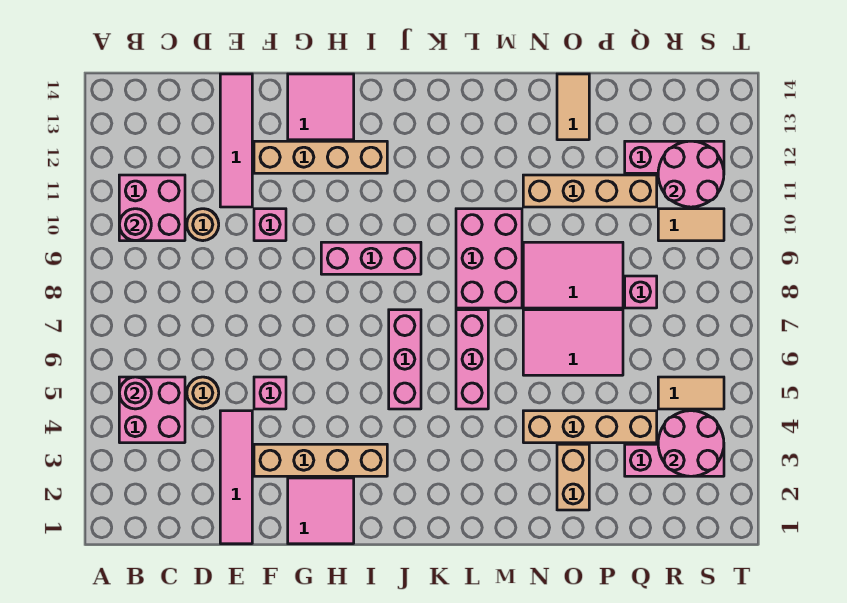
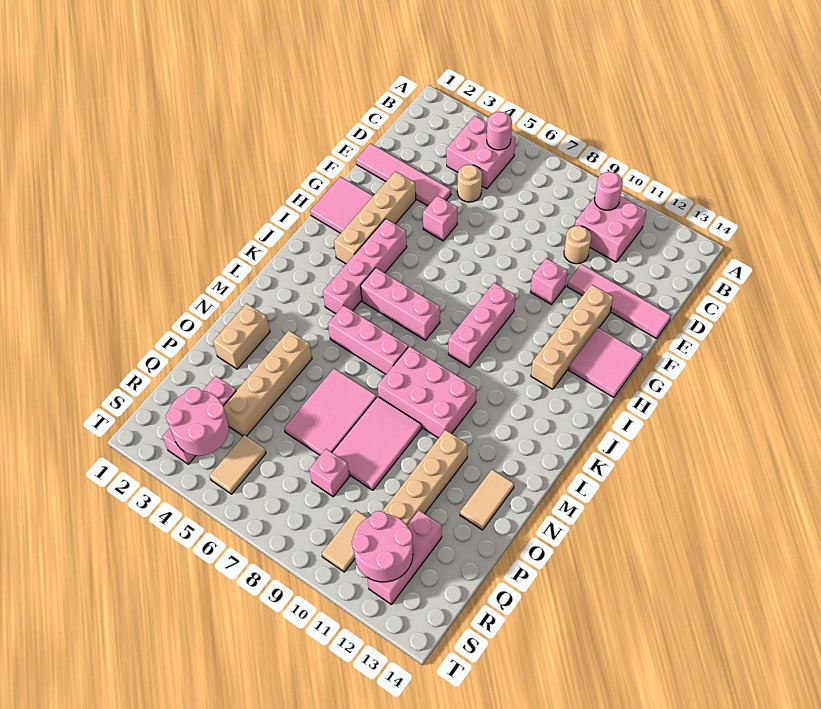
none -> pink brick H4:K4 level 1
tan brick O2:O3 level 1 -> tan brick N2:O2 level 1
tan tile O13:O14 level 1 -> tan tile N13:O13 level 1

